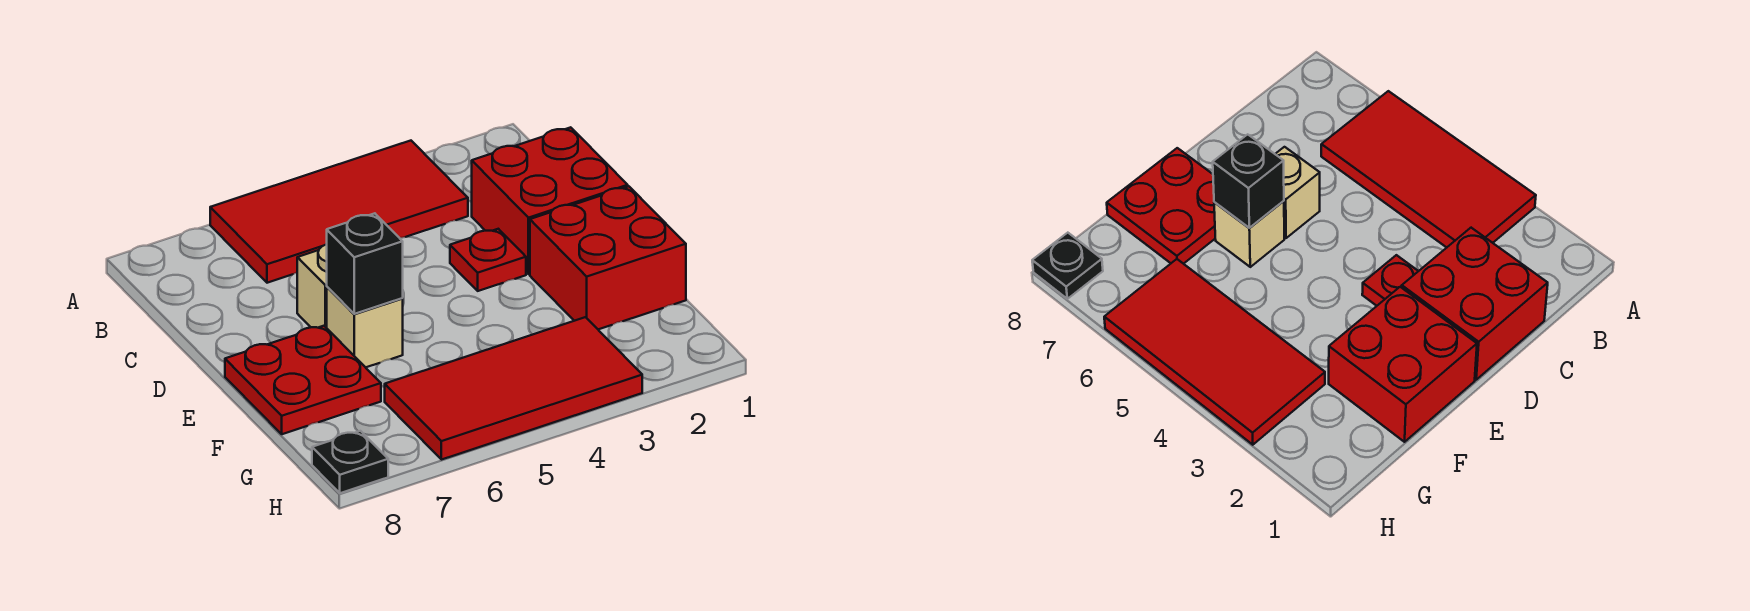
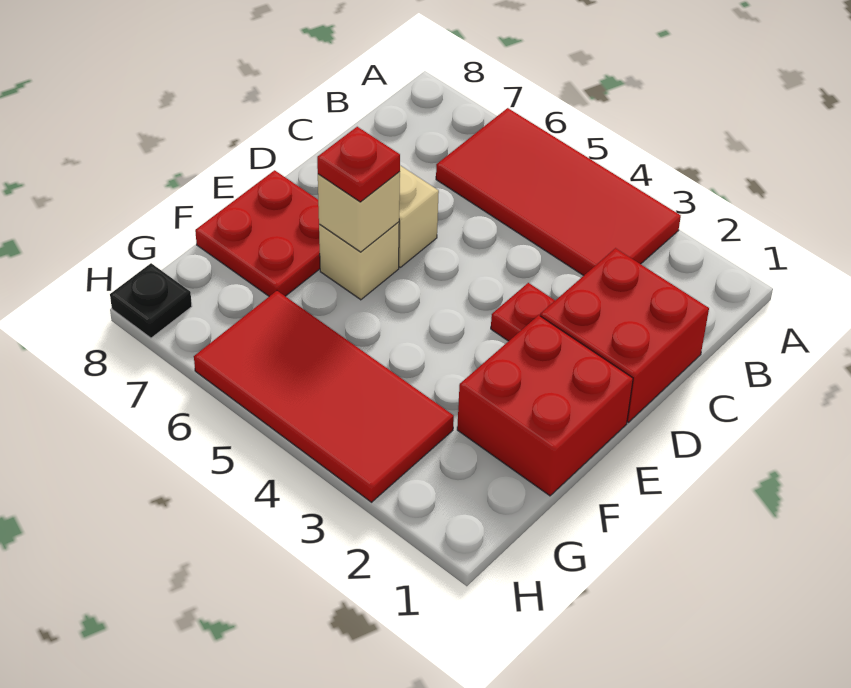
black brick E6 level 2 -> tan brick E6 level 2
none -> red plate E6 level 3

